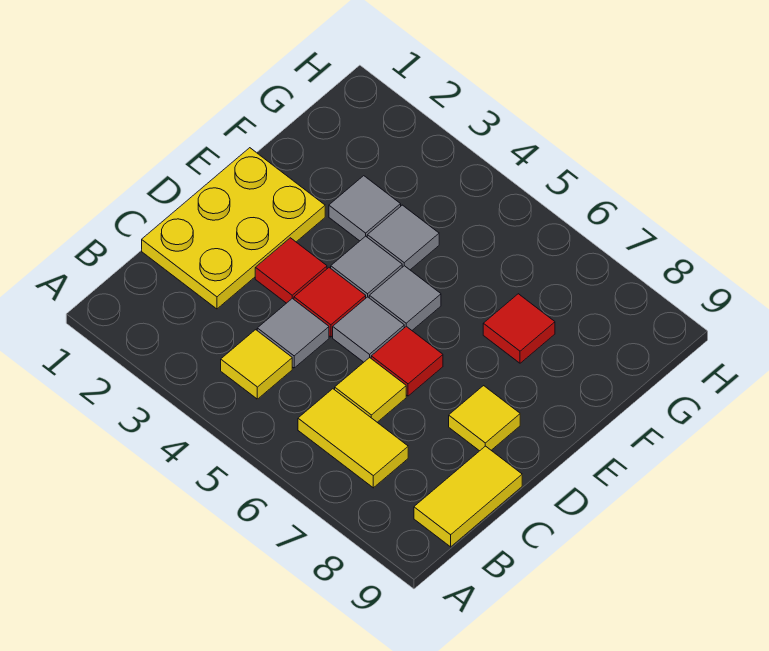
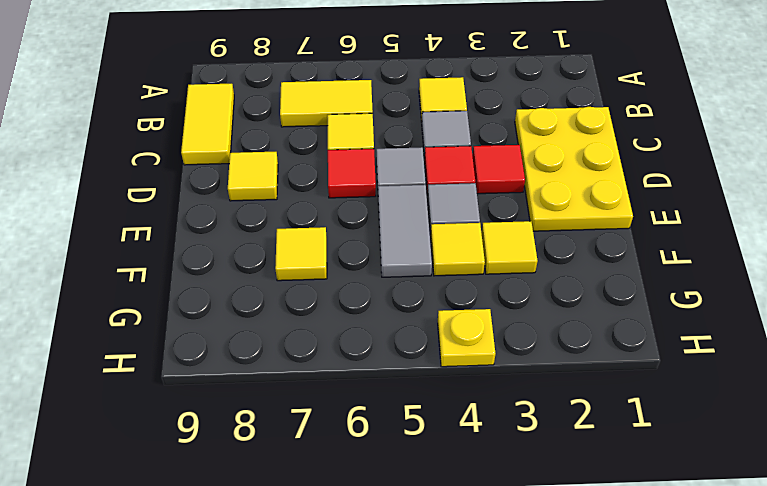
grey tile E5 level 1 -> grey tile E5:F5 level 1
grey tile F3 level 1 -> yellow tile F3 level 1
grey tile F4 level 1 -> yellow tile F4 level 1
red tile F7 level 1 -> yellow tile F7 level 1
none -> yellow plate H4 level 1

